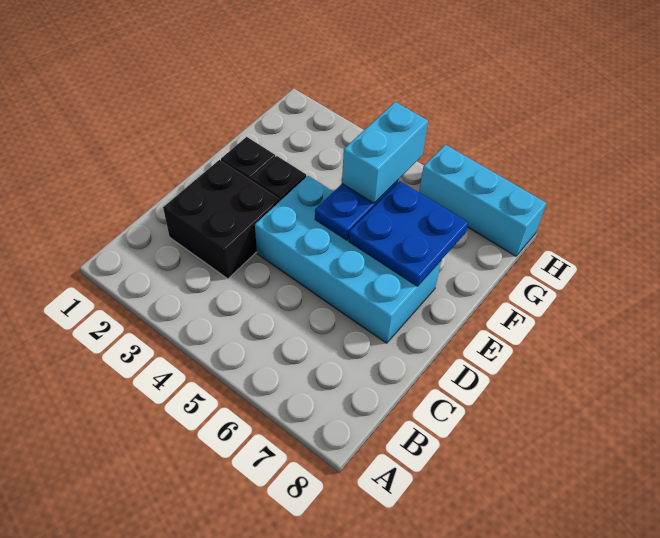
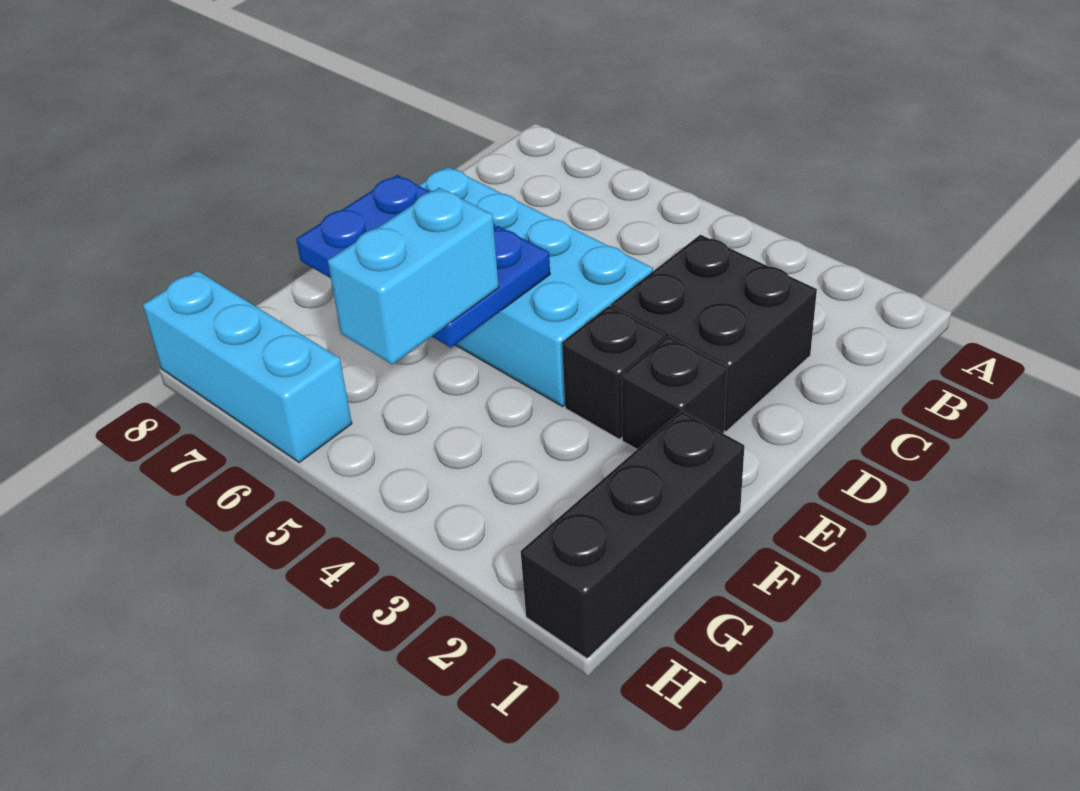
none -> black brick F1:H1 level 1

